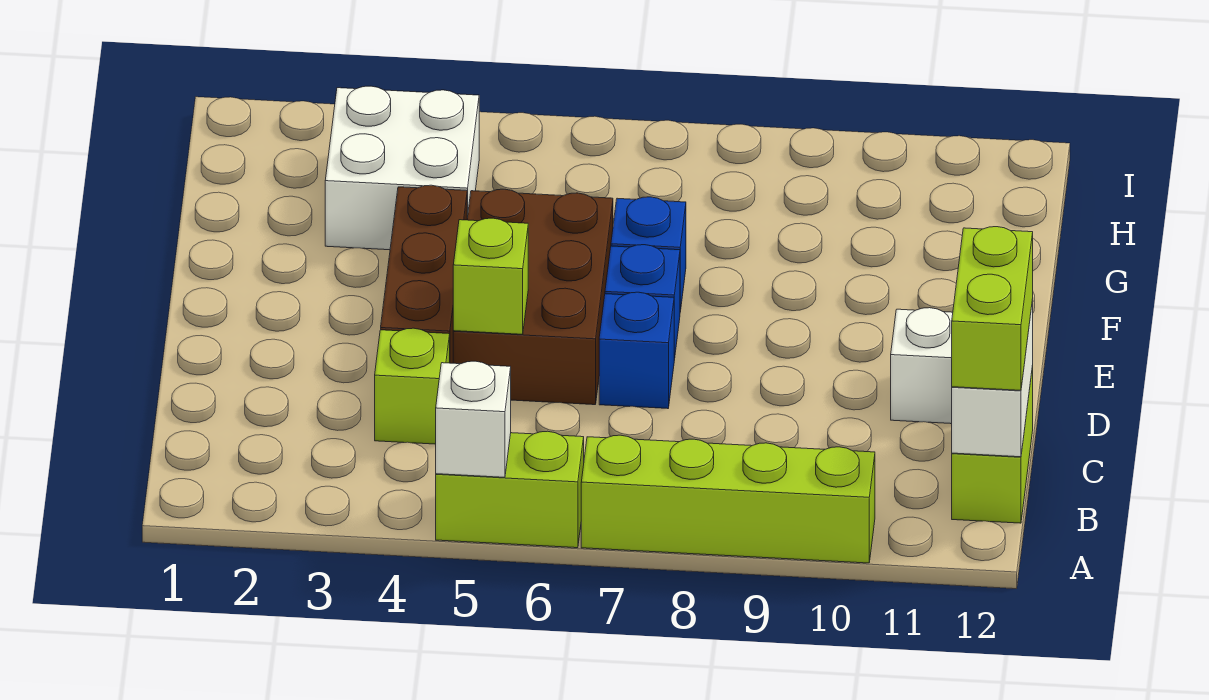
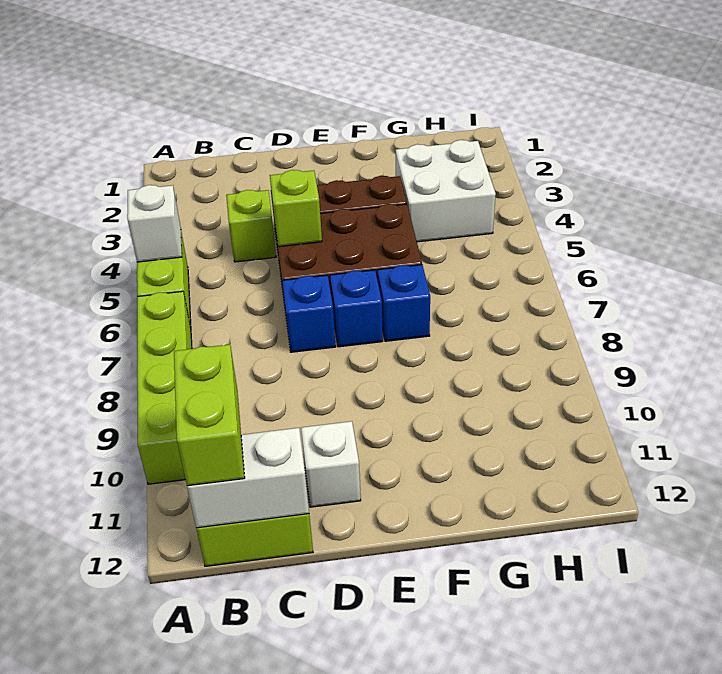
lime brick B12:C12 level 3 -> lime brick B11:B12 level 3

